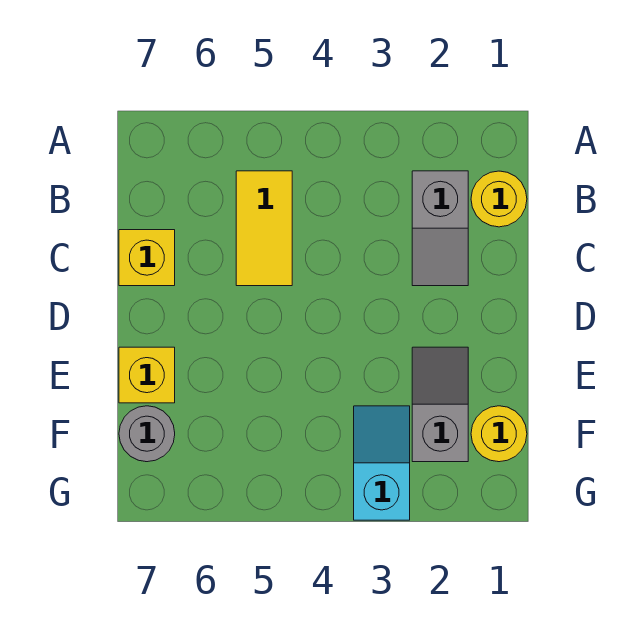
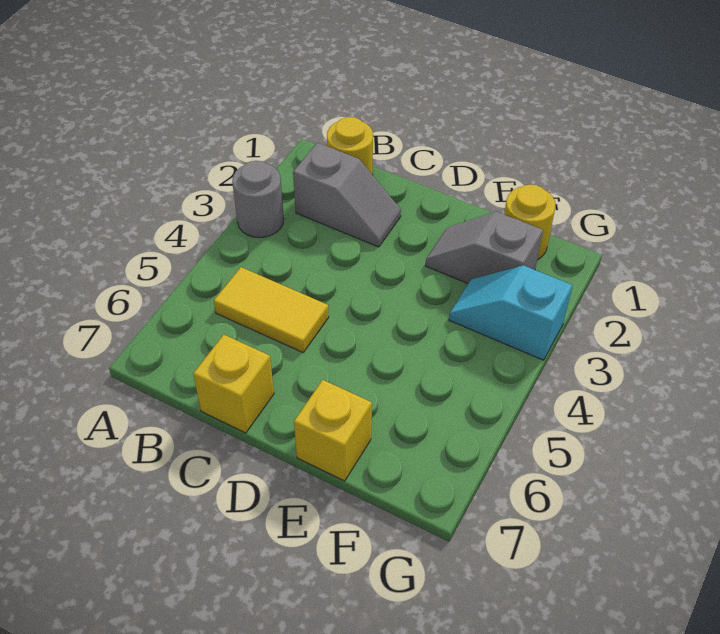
grey round brick F7 level 1 -> grey round brick A3 level 1

